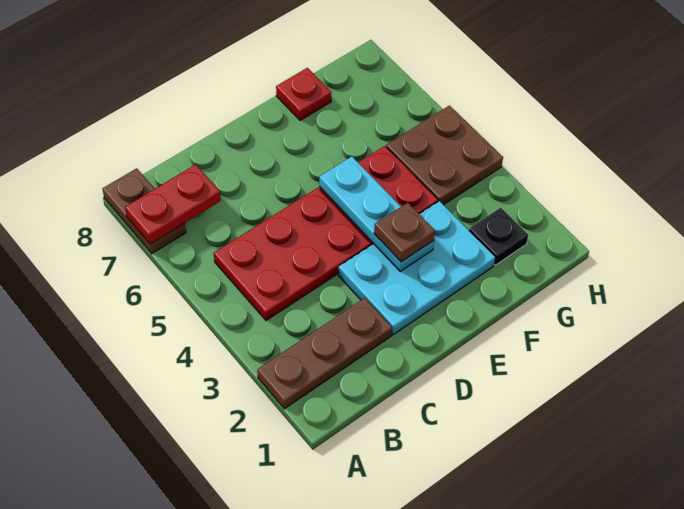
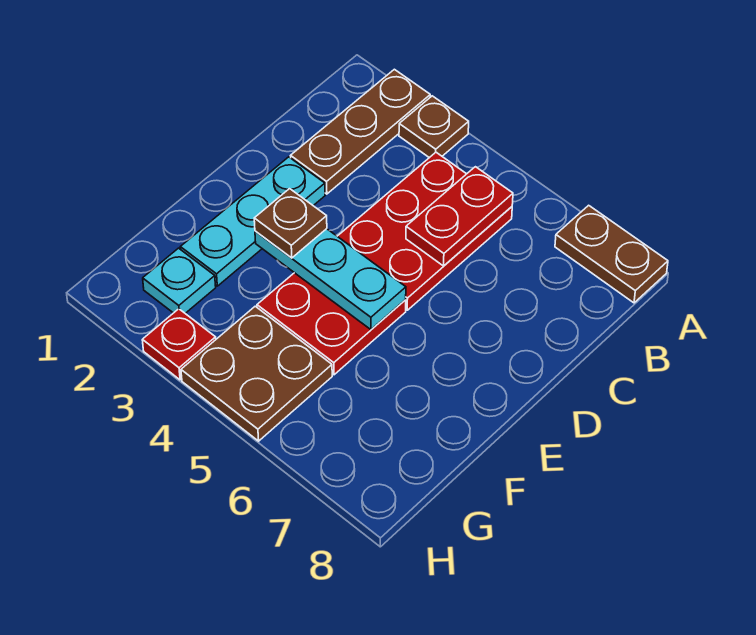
none -> brown plate A3 level 1
red plate A7:B7 level 2 -> red plate B5:C5 level 2
cyan plate D2:F3 level 1 -> cyan plate D2:F2 level 1
red plate F8 level 1 -> red plate H3 level 1
black plate G2 level 1 -> cyan plate G2 level 1

